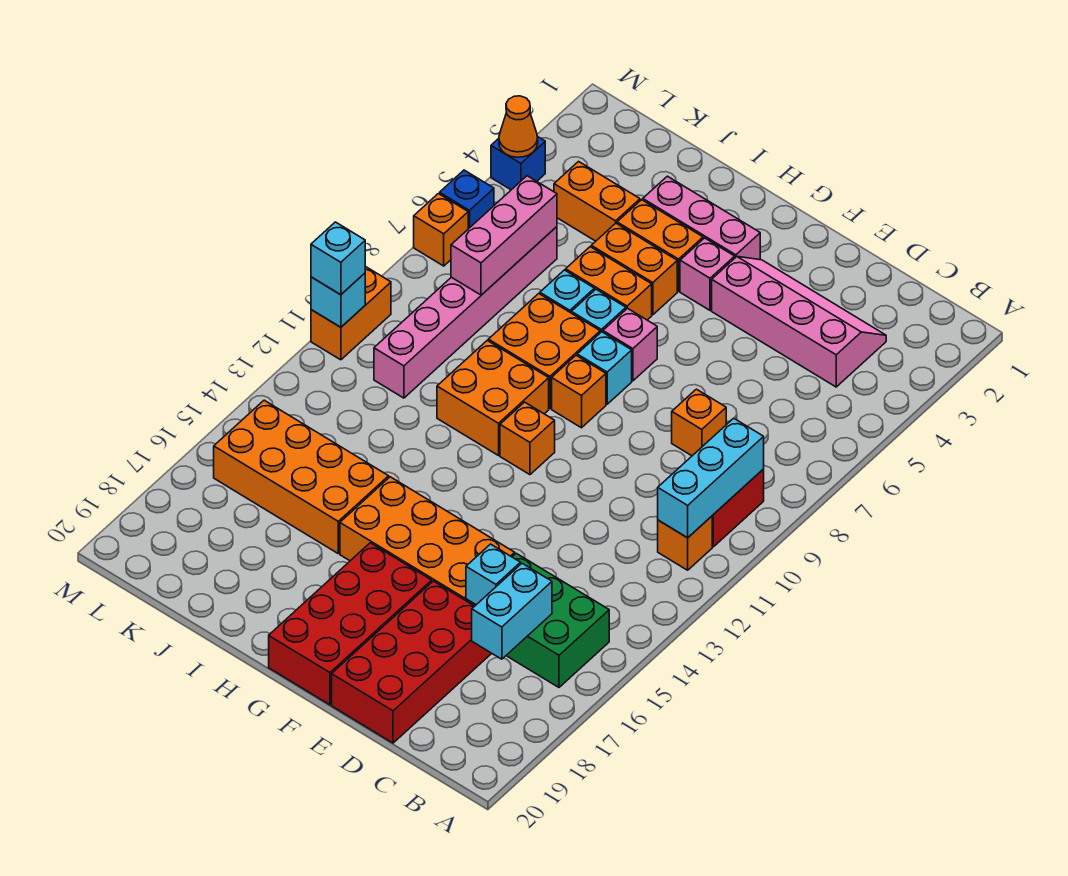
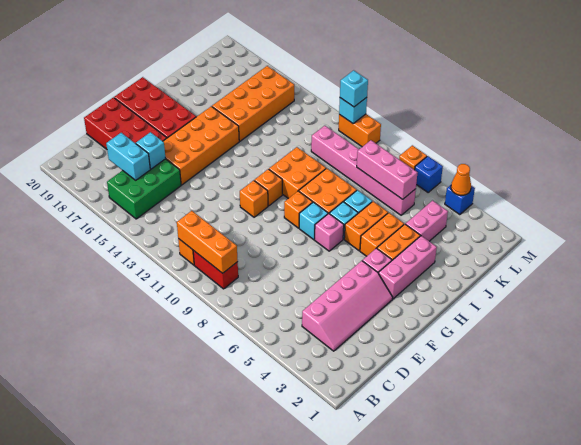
cyan brick B9:B11 level 2 -> orange brick B9:B11 level 2
orange brick D8 level 1 -> orange brick F11 level 1
orange brick J4:K4 level 1 -> pink brick J4:K4 level 1

